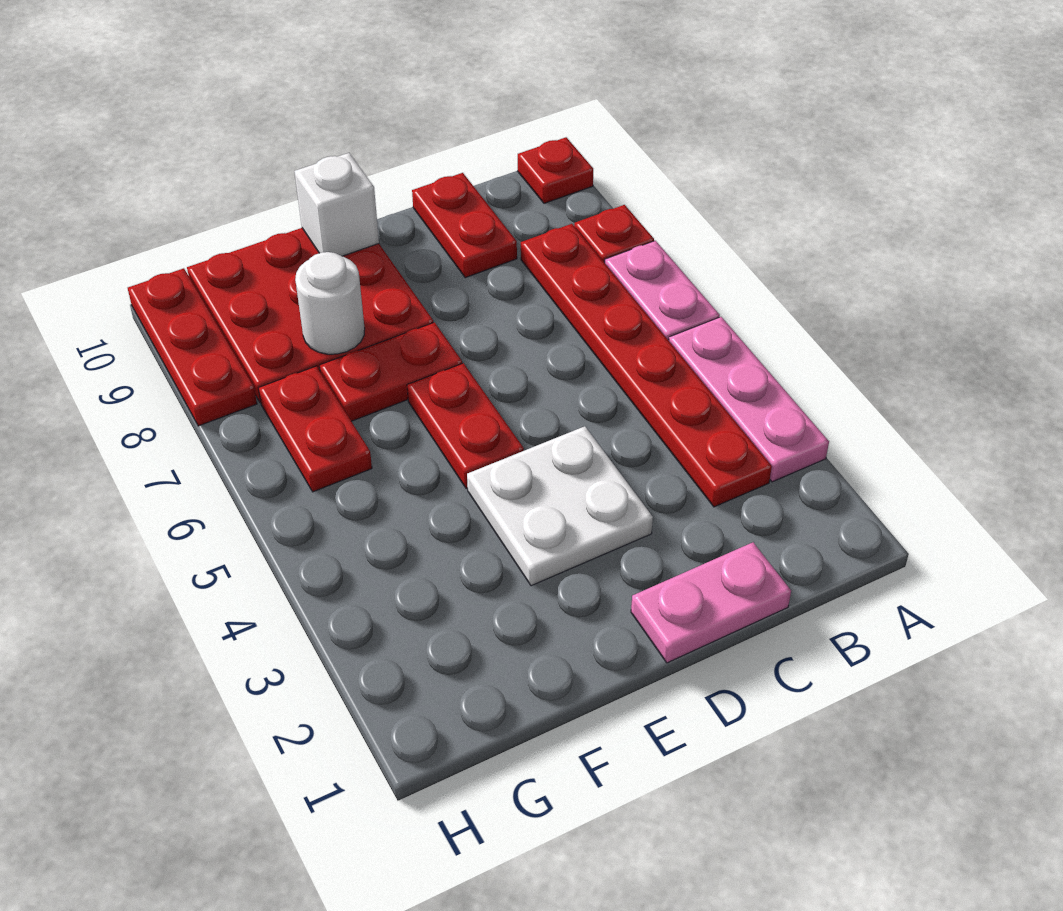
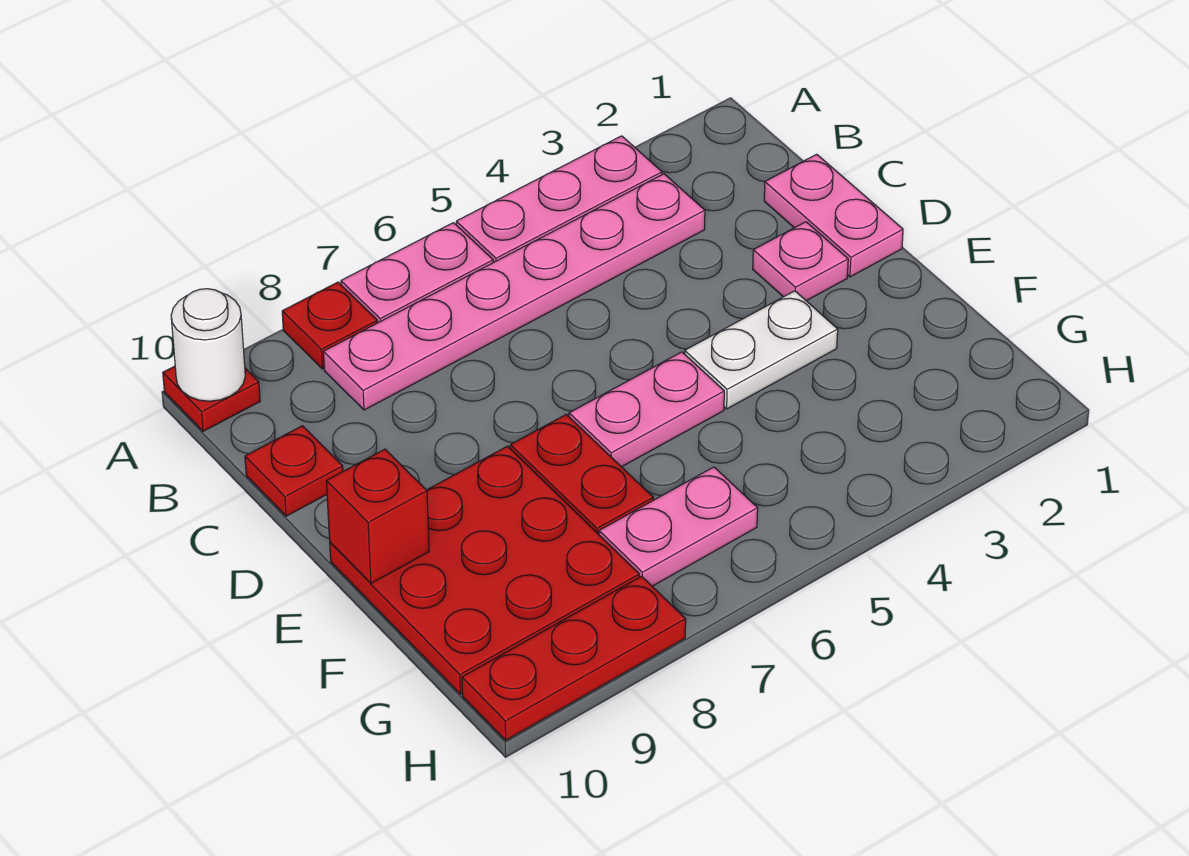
red plate B3:B8 level 1 -> pink plate B3:B8 level 1
red plate C9:C10 level 1 -> red plate C10 level 1
none -> pink plate D2 level 1
white plate D3:E4 level 1 -> white plate E3:E4 level 1
red plate E5:E6 level 1 -> pink plate E5:E6 level 1
white brick E10 level 2 -> red brick E10 level 2
white round brick F8 level 2 -> white round brick A10 level 2
red plate G6:G7 level 1 -> pink plate G6:G7 level 1

